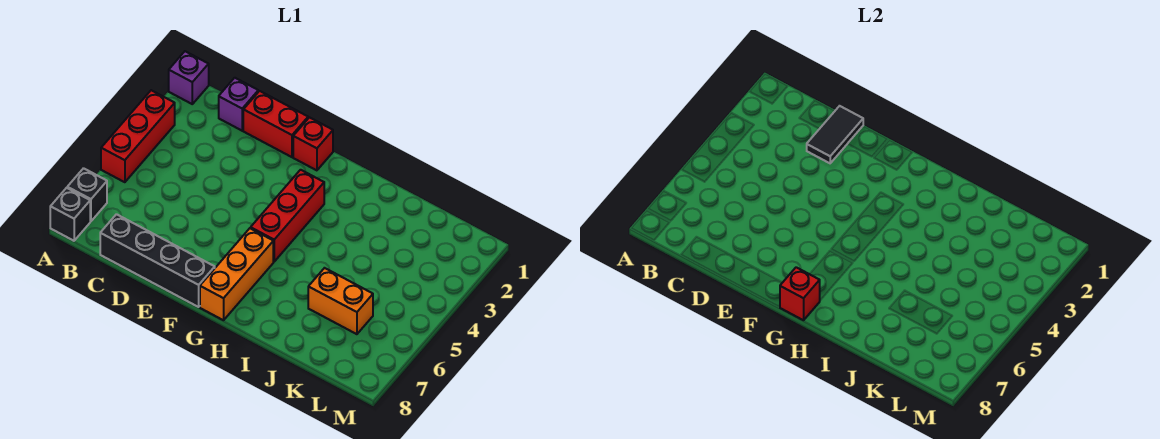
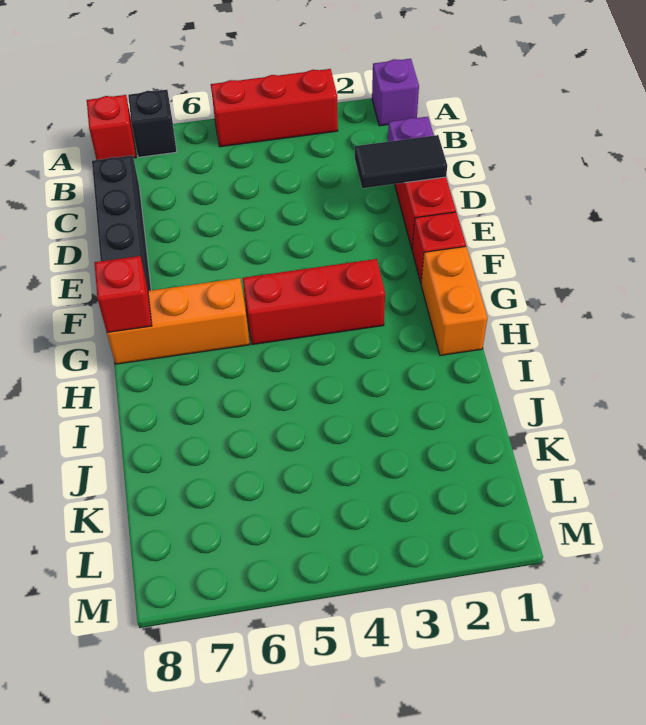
black brick A8 level 1 -> red brick A8 level 1
orange brick J6:K6 level 1 -> orange brick G1:H1 level 1

